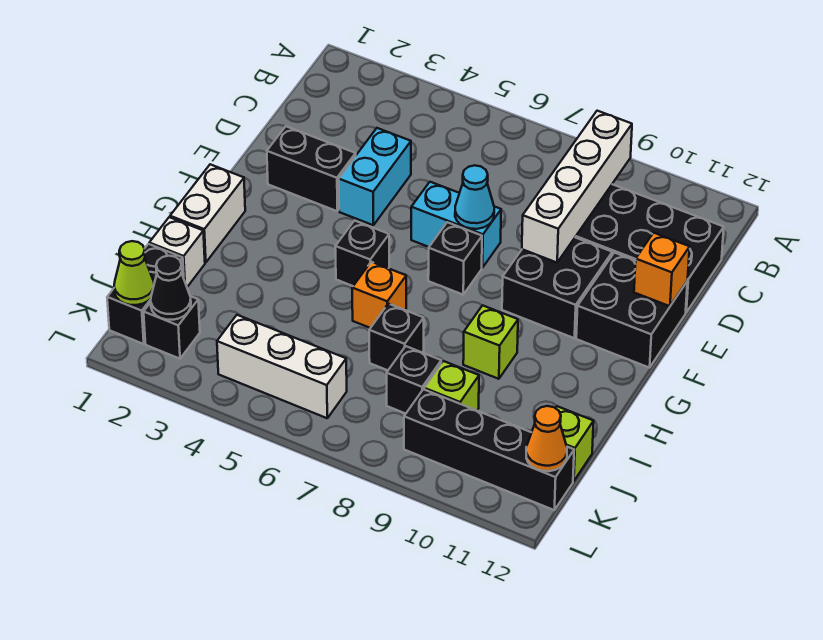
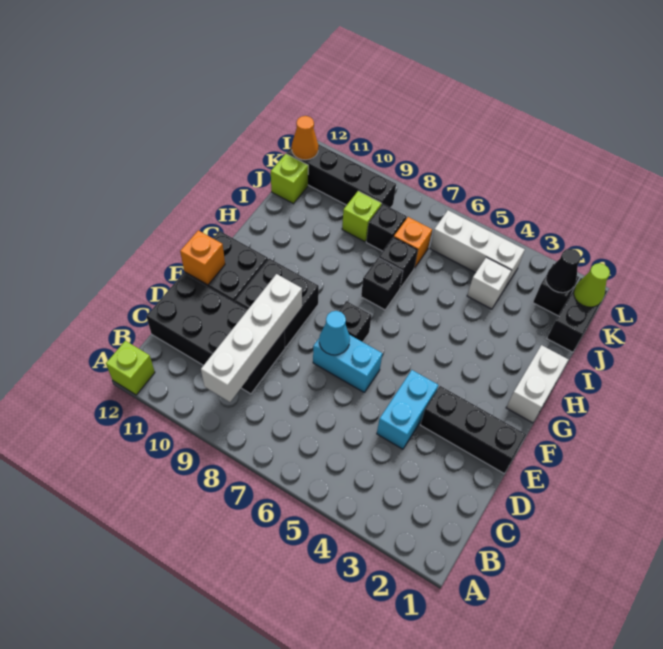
black brick E2:E3 level 1 -> black brick E1:E3 level 1
black brick G5 level 1 -> black brick H7 level 1
orange brick H6 level 1 -> orange brick J7 level 1
lime brick H9 level 1 -> lime brick A12 level 1
white brick I1 level 1 -> white brick J4 level 1

